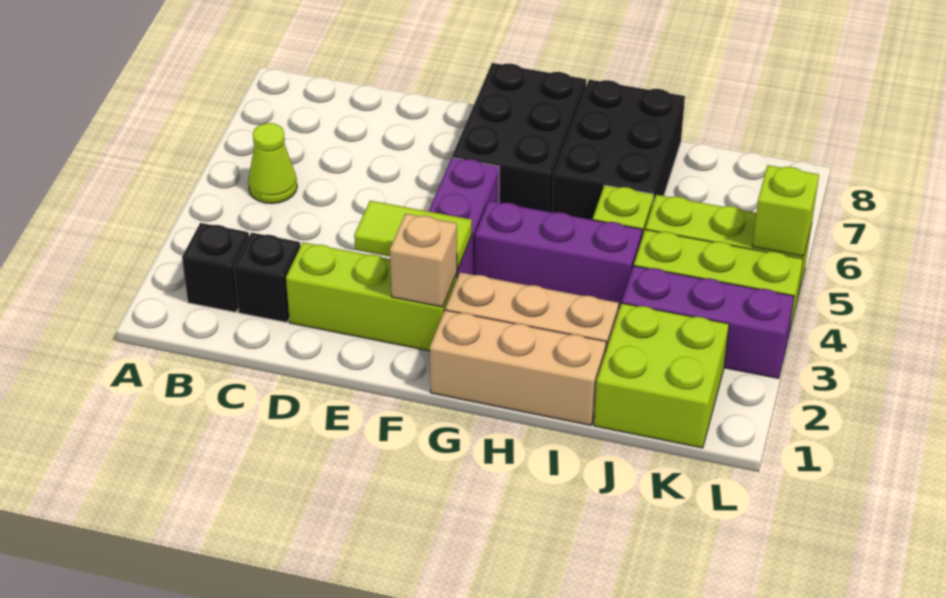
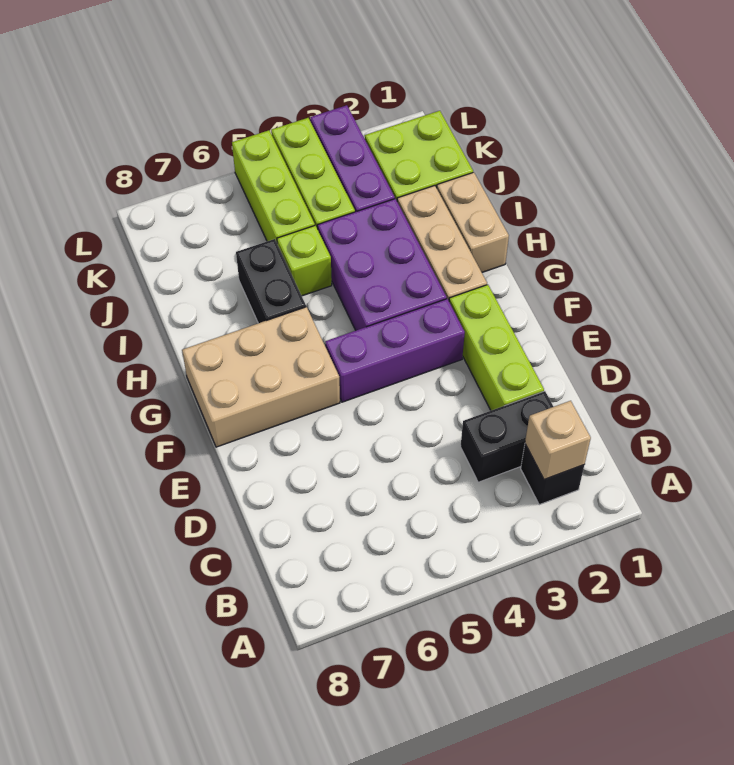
lime cone B5 level 1 -> none
black brick C2 level 1 -> black brick C2:C3 level 1
lime tile E3:F3 level 2 -> none
tan brick F2 level 2 -> tan brick B2 level 2
black brick F6:G8 level 1 -> tan brick F6:G8 level 1
tan brick G1:I1 level 1 -> tan brick H1:I1 level 1
purple brick G4:I4 level 1 -> purple brick G3:I4 level 1
black brick H6:I8 level 1 -> black brick H6:I6 level 1
lime brick L5 level 2 -> none

